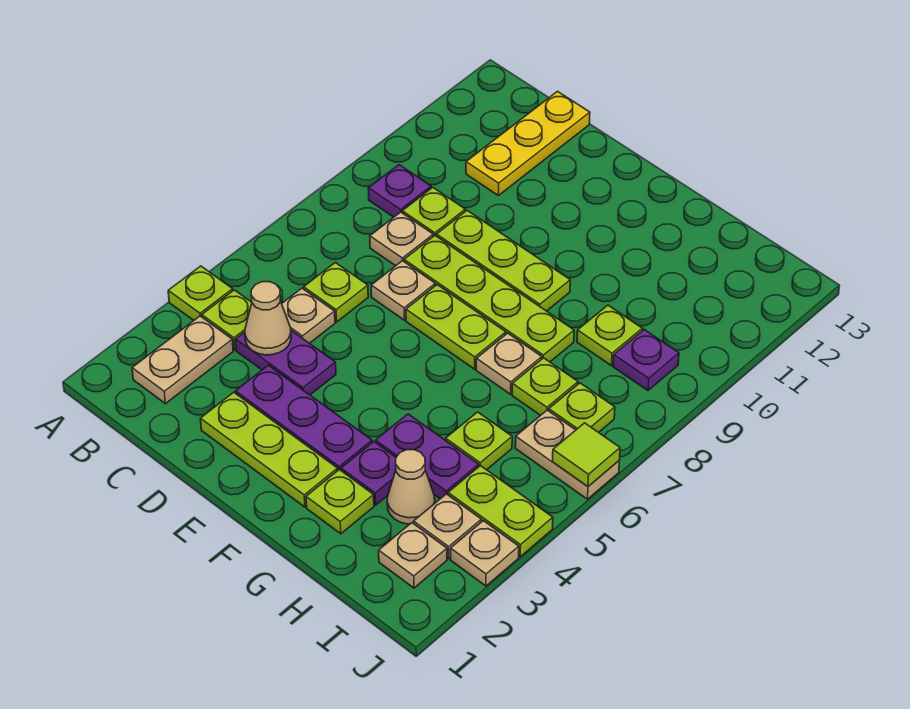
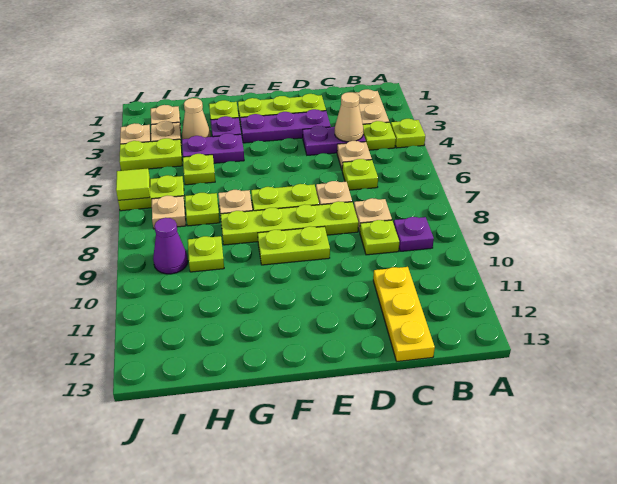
lime plate D9:F9 level 1 -> lime plate E9:F9 level 1
tan plate I6:J6 level 1 -> lime plate I6:J6 level 1
lime plate I7 level 1 -> tan plate I7 level 1
purple plate I9 level 1 -> purple cone I9 level 1

